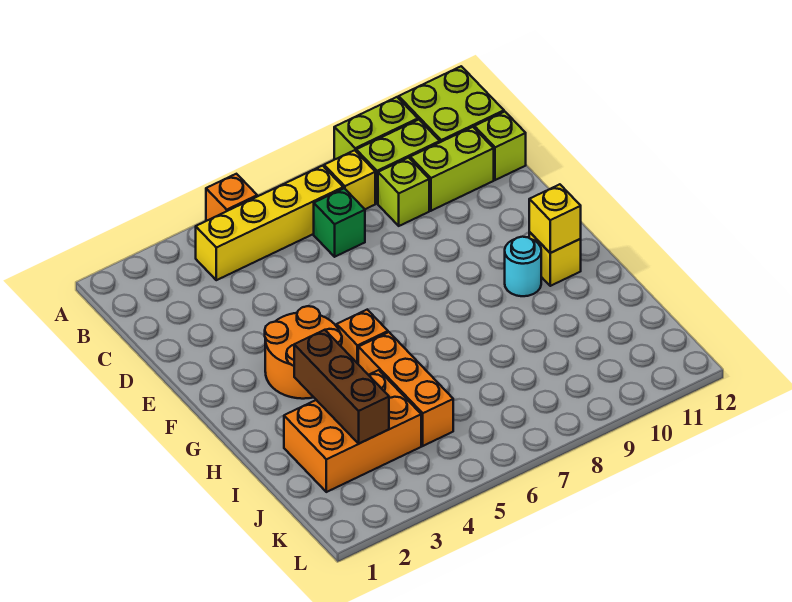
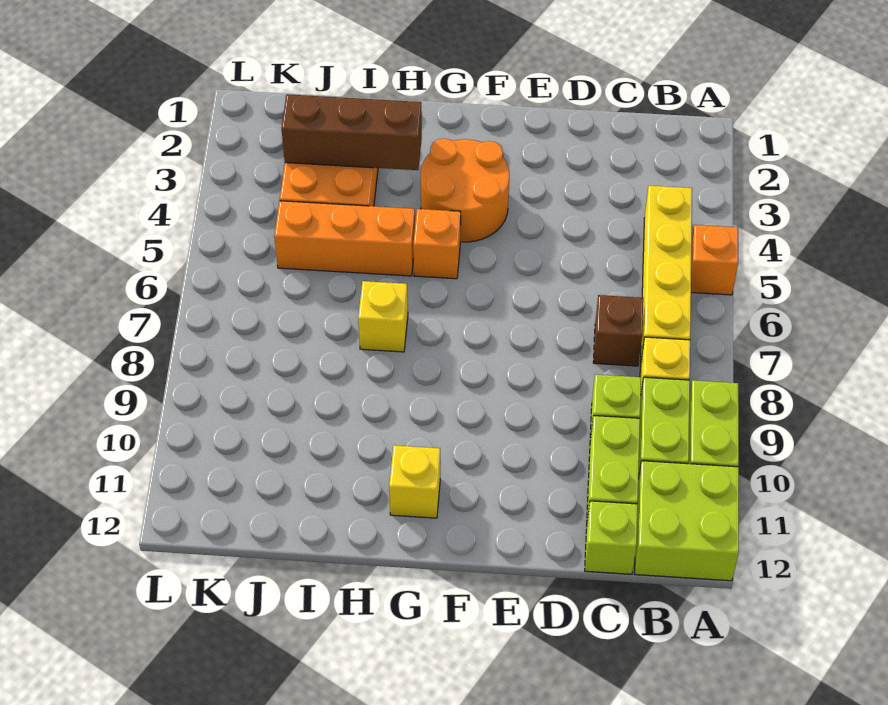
green brick C7 level 1 -> brown brick C7 level 1
cyan round brick G10 level 1 -> none
yellow brick G11 level 2 -> yellow brick H7 level 1

